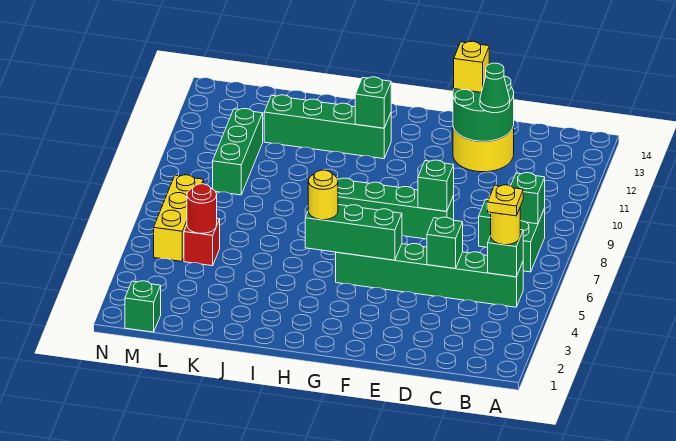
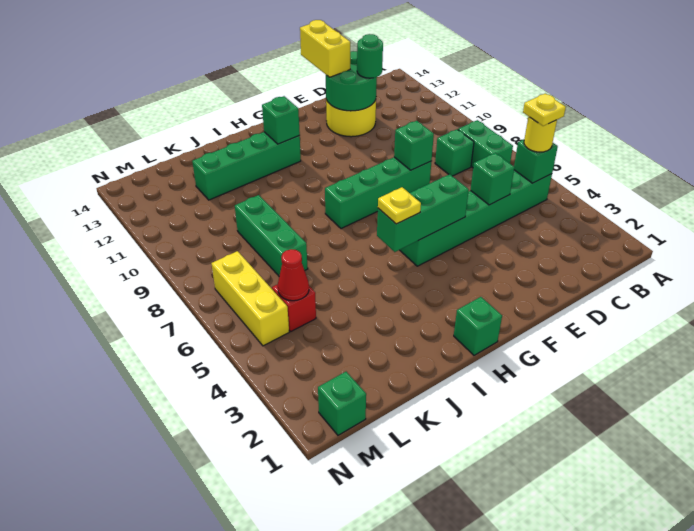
green brick B8 level 2 -> green brick H1 level 1
green cone D12 level 3 -> green round brick D12 level 3
yellow brick E13 level 3 -> yellow brick E13:E14 level 3
yellow round brick H5 level 3 -> yellow plate H5 level 3
red round brick L5 level 2 -> red cone L5 level 2
green brick L9:L11 level 1 -> green brick K7:K9 level 1

